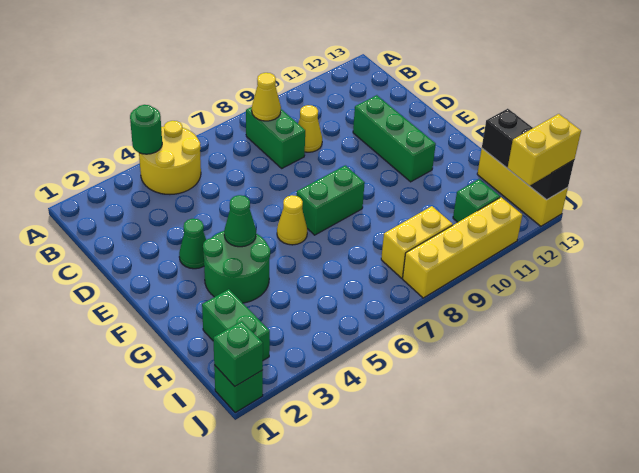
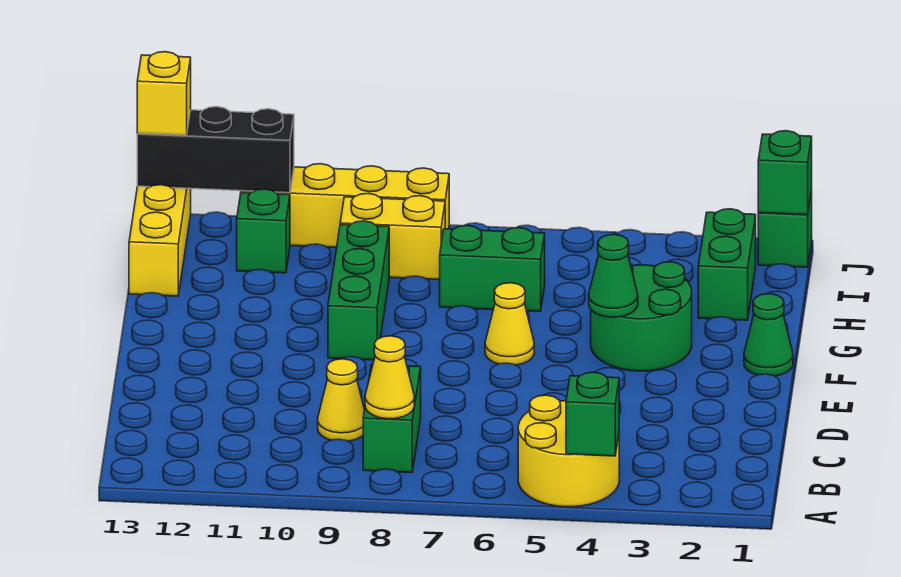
green round brick A4 level 2 -> green brick A4 level 2
green brick D11:F11 level 1 -> green brick F9:H9 level 1
green cone E3 level 1 -> green cone F1 level 1
green brick F7:F8 level 1 -> green brick H6:H7 level 1
black brick H13:J13 level 2 -> black brick J11:J13 level 2
yellow brick J12:J13 level 3 -> yellow brick J13 level 3

